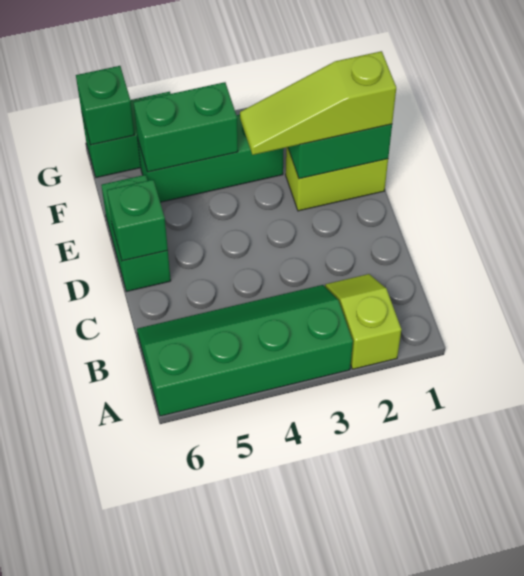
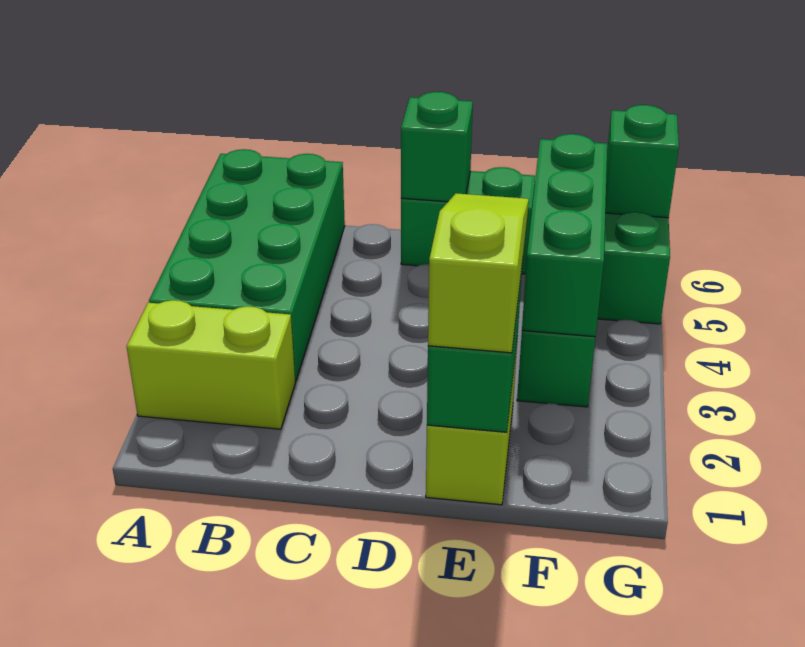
lime slope A2:B2 level 1 top A -> lime brick A2:B2 level 1
green slope A3:B6 level 1 top A -> green brick A3:B6 level 1
green brick F4:F5 level 2 -> green brick F3:F5 level 2

